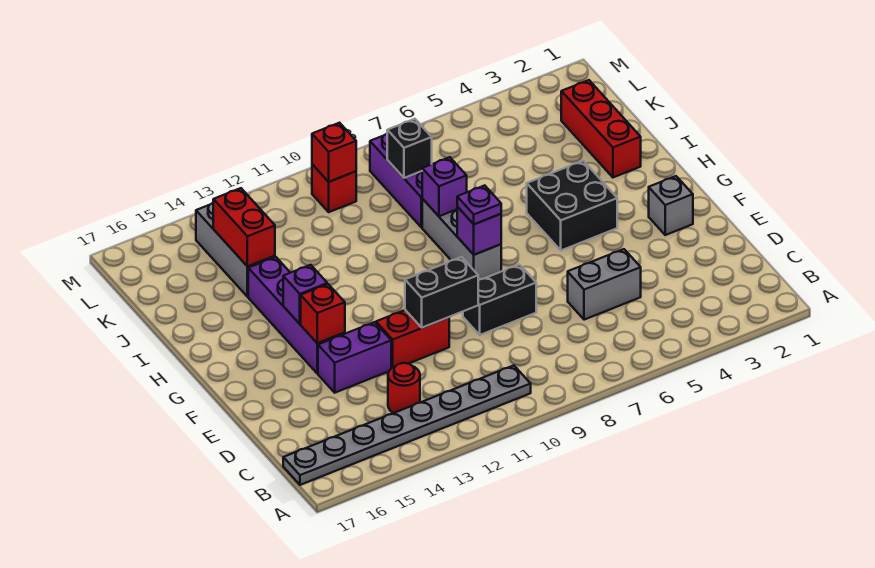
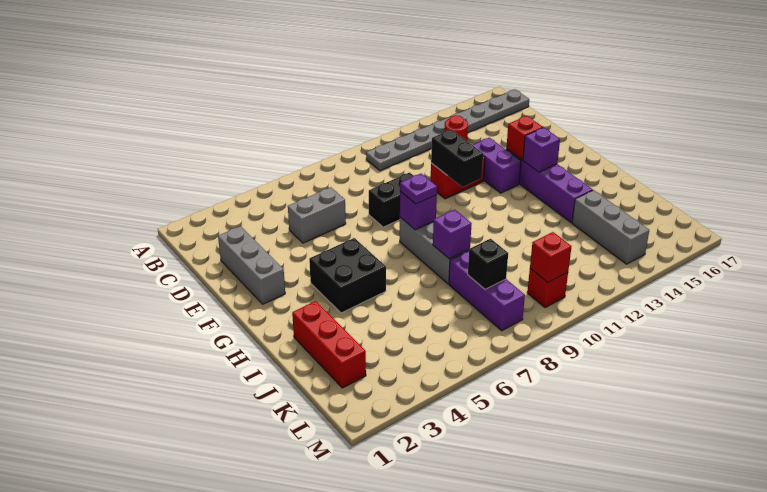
black brick E10:E11 level 2 -> black brick E11:F11 level 2
purple brick E13:E14 level 1 -> purple brick E13:F13 level 1
grey brick F2 level 1 -> grey brick D2:F2 level 1
red brick J14:K14 level 2 -> none

